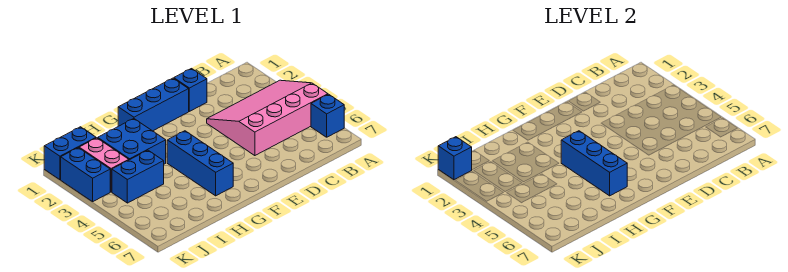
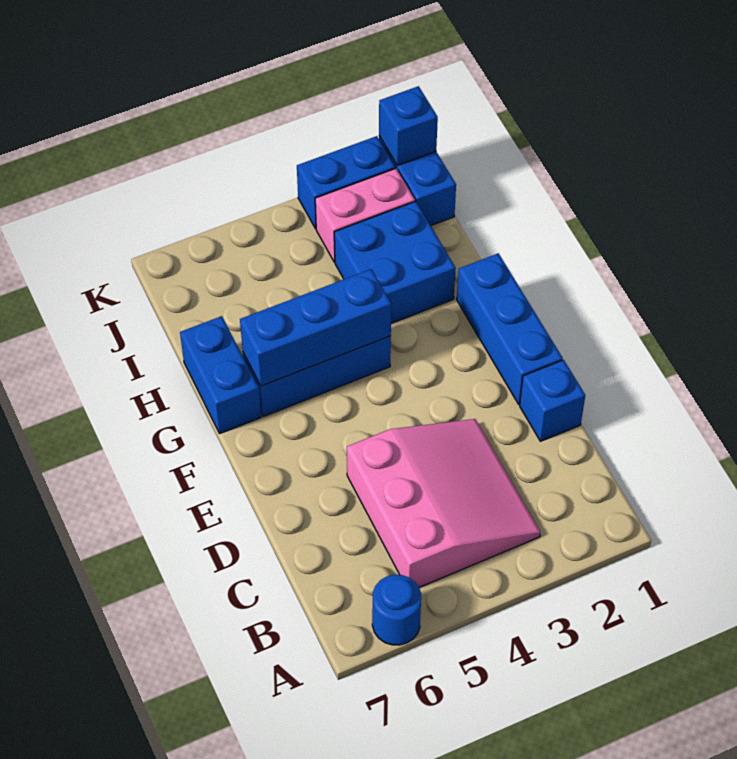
pink slope A3:D5 level 1 top 5 -> pink slope B3:D5 level 1 top 5
blue brick A6 level 1 -> blue round brick A6 level 1
blue brick I4:J4 level 1 -> blue brick G7:H7 level 1

